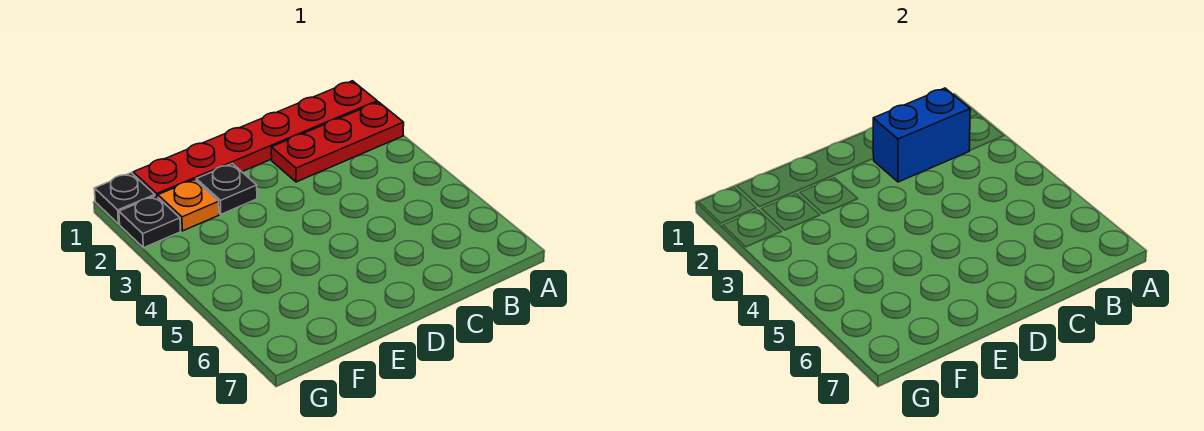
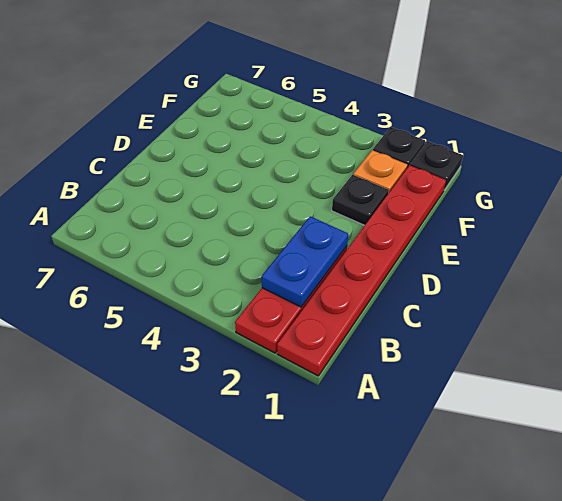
blue brick B2:C2 level 2 -> blue plate B2:C2 level 2

